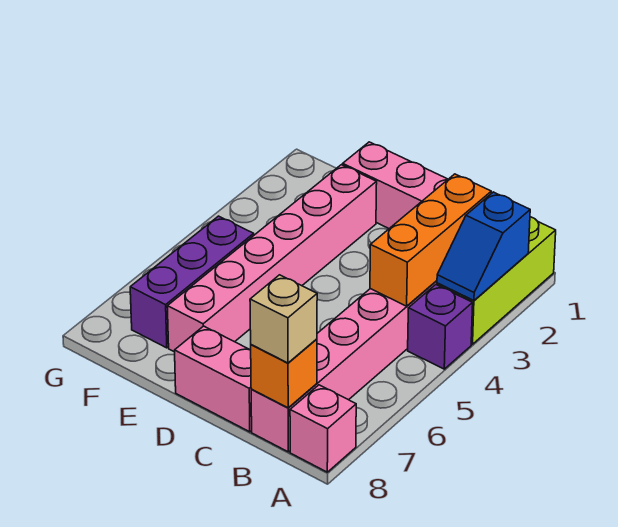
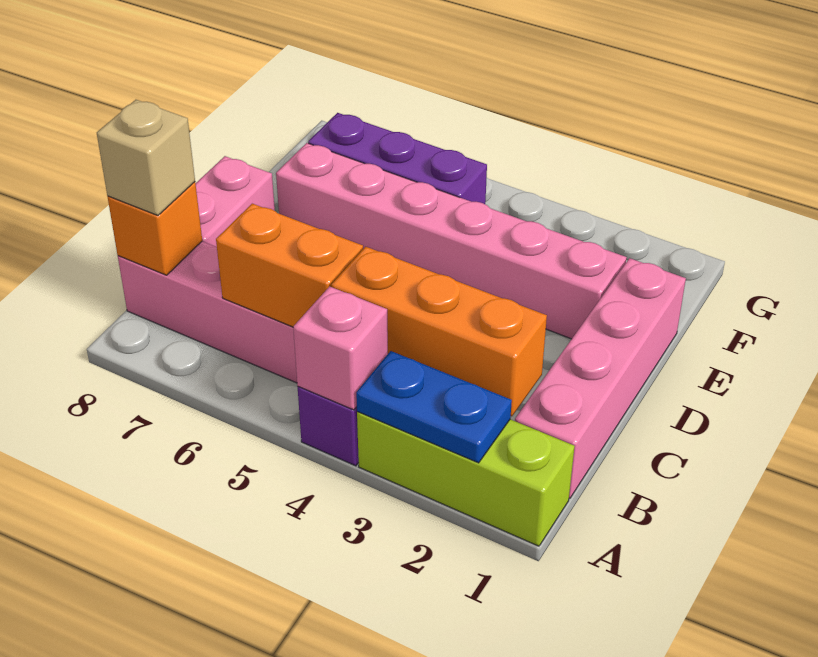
blue slope A2:A3 level 2 top 2 -> blue plate A2:A3 level 2
pink brick A8 level 1 -> pink brick A4 level 2
none -> orange brick B5:B6 level 2

